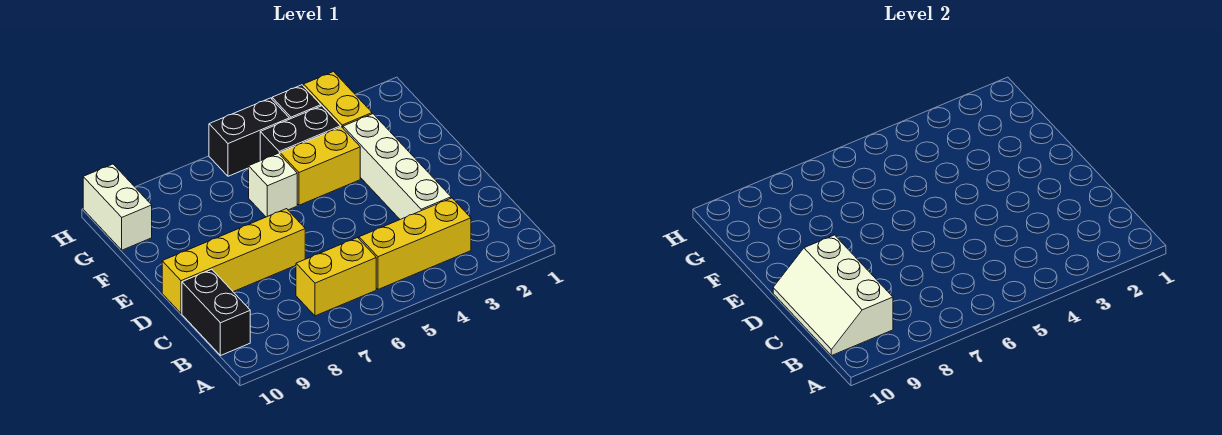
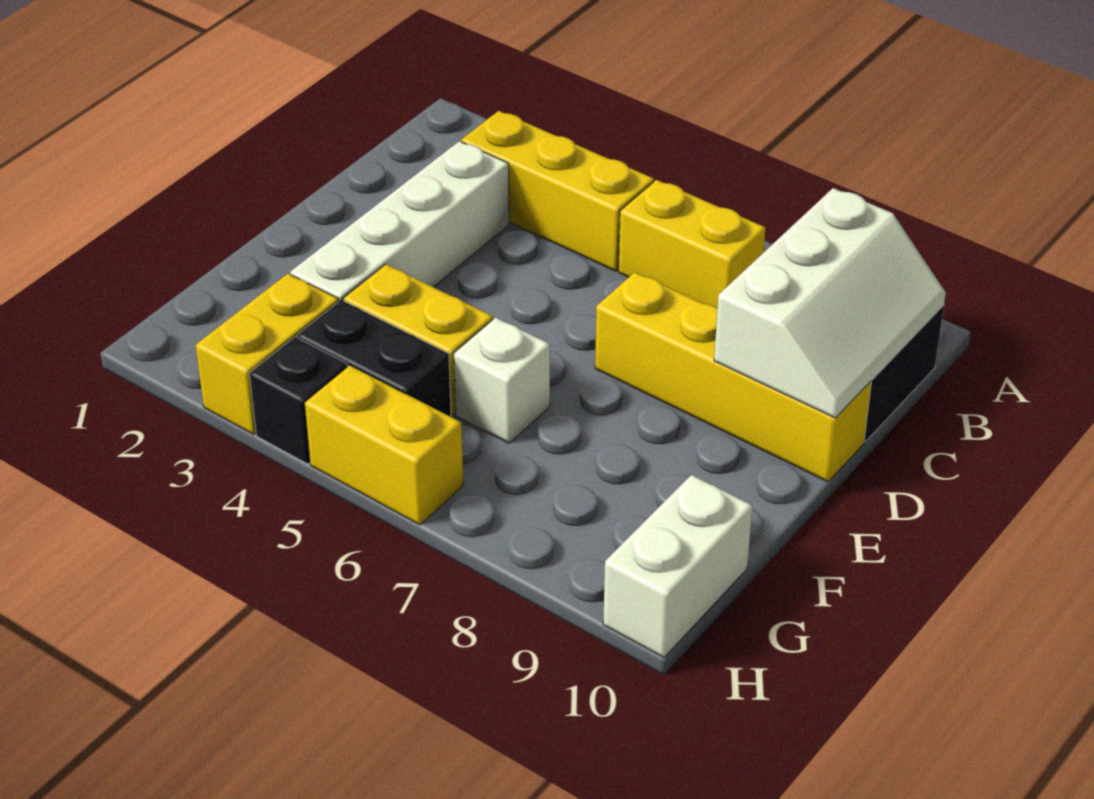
black brick H5:H6 level 1 -> yellow brick H5:H6 level 1

